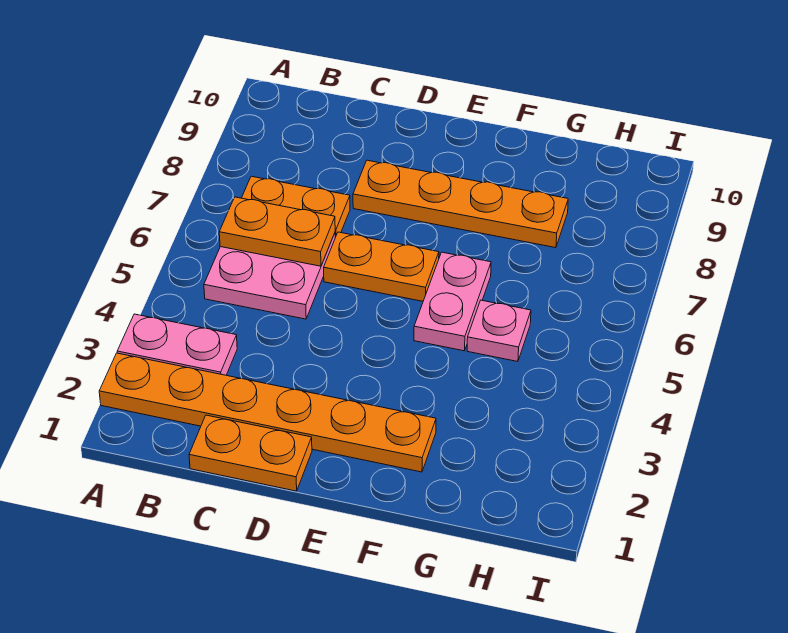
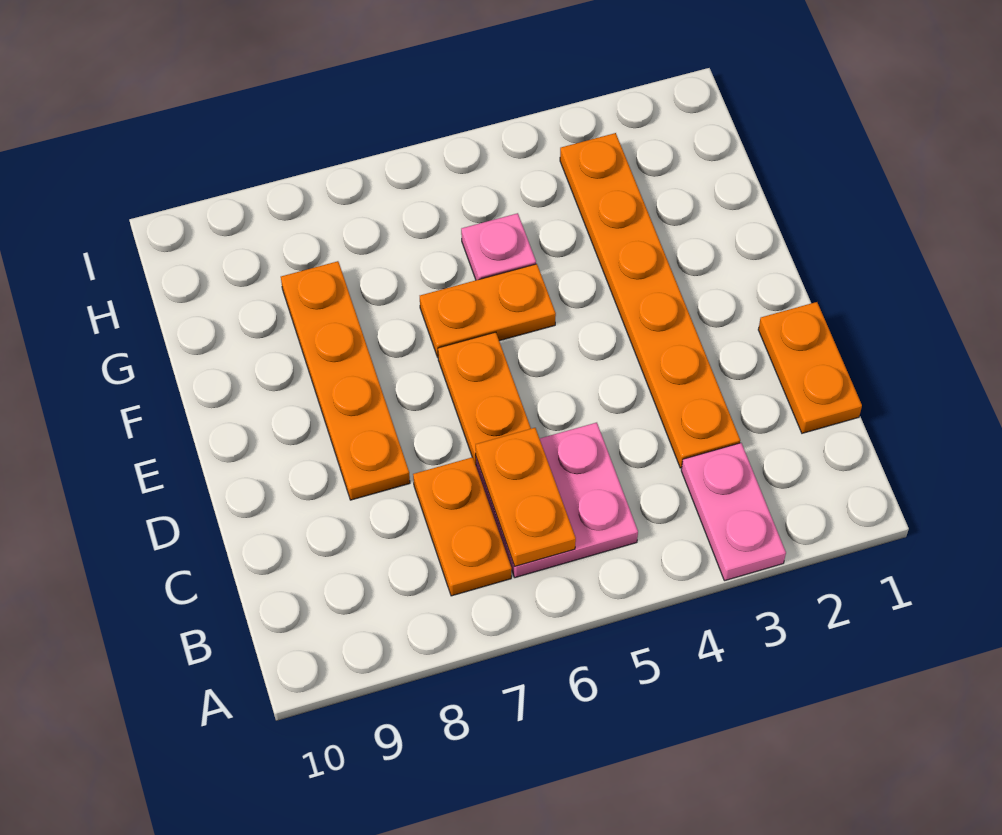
orange plate A2:F2 level 1 -> orange plate C3:H3 level 1
pink plate F5:F6 level 1 -> orange plate F5:F6 level 1

